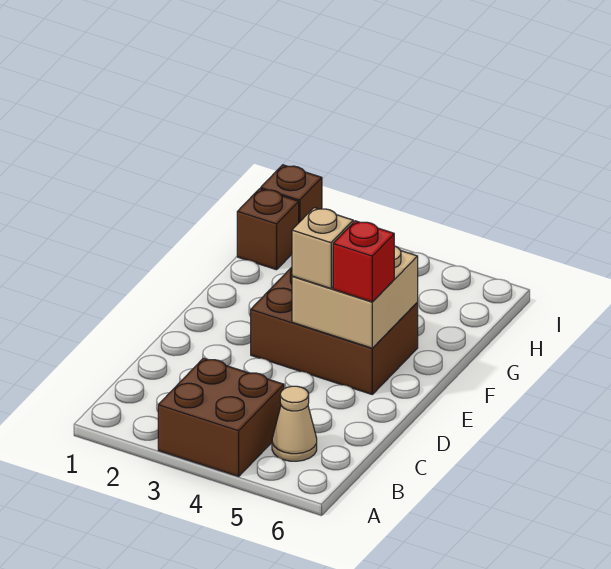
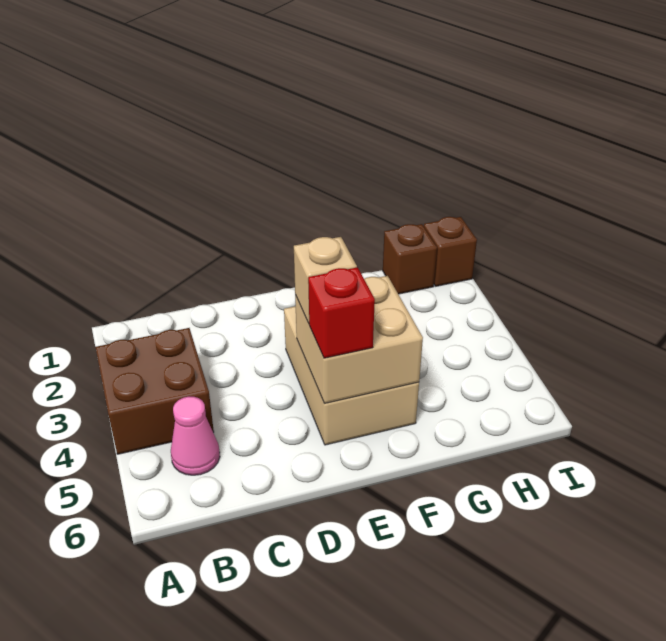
tan cone B5 level 1 -> pink cone B5 level 1
brown brick E3:F5 level 1 -> tan brick E3:F5 level 1

